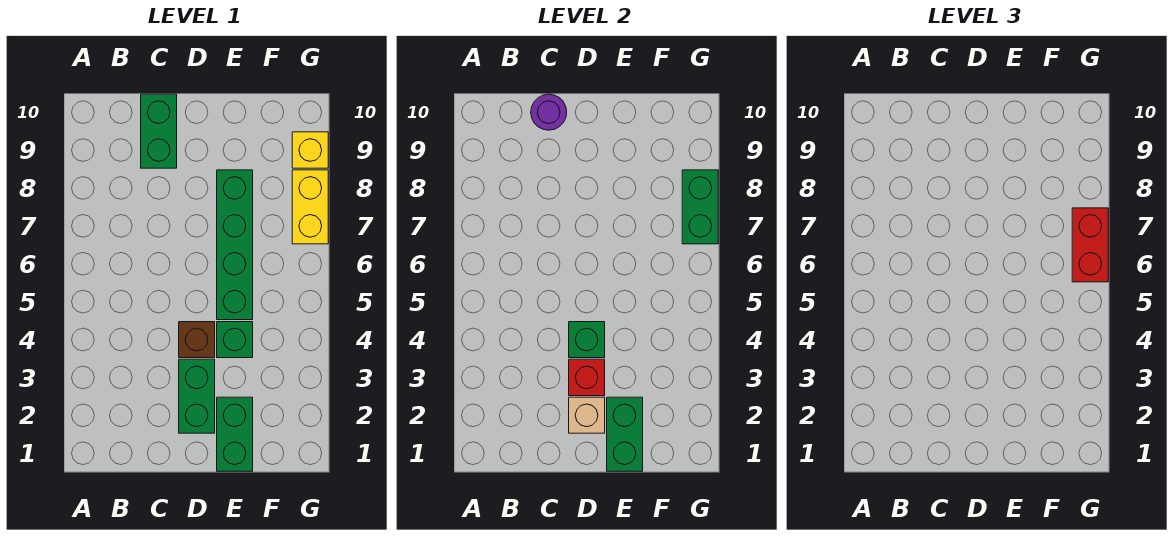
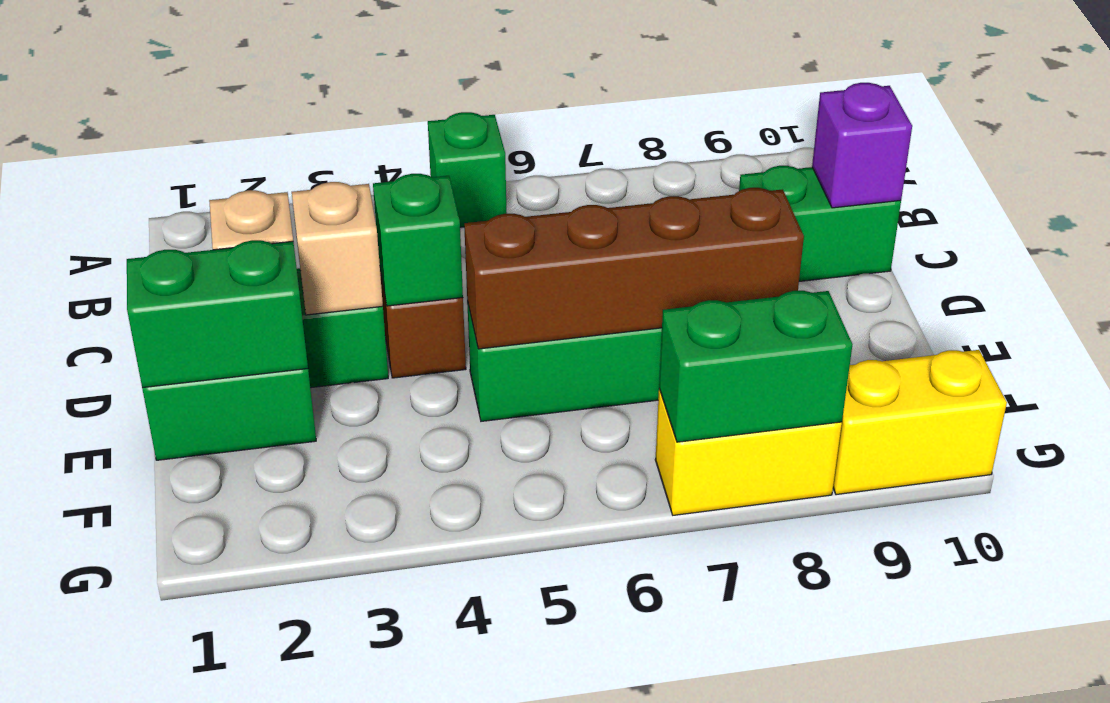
purple round brick C10 level 2 -> purple brick C10 level 2
red brick D3 level 2 -> tan brick D3 level 2
green brick E4 level 1 -> green brick A5 level 1
none -> brown brick E5:E8 level 2
red brick G6:G7 level 3 -> none
yellow brick G9 level 1 -> yellow brick G9:G10 level 1

